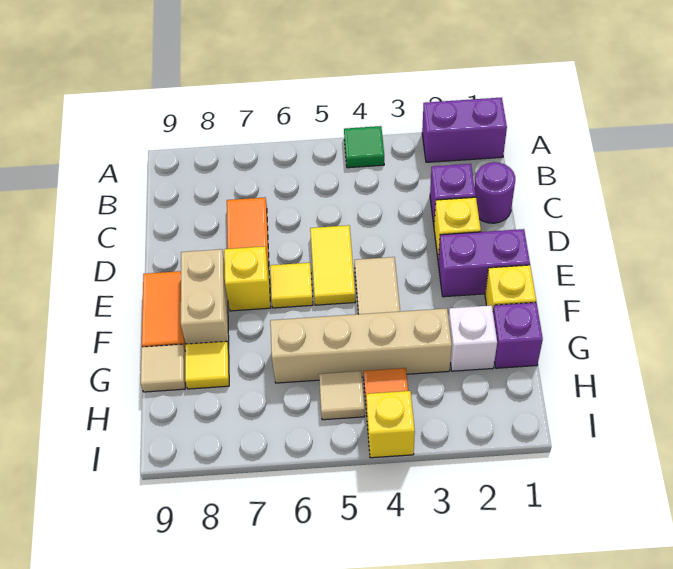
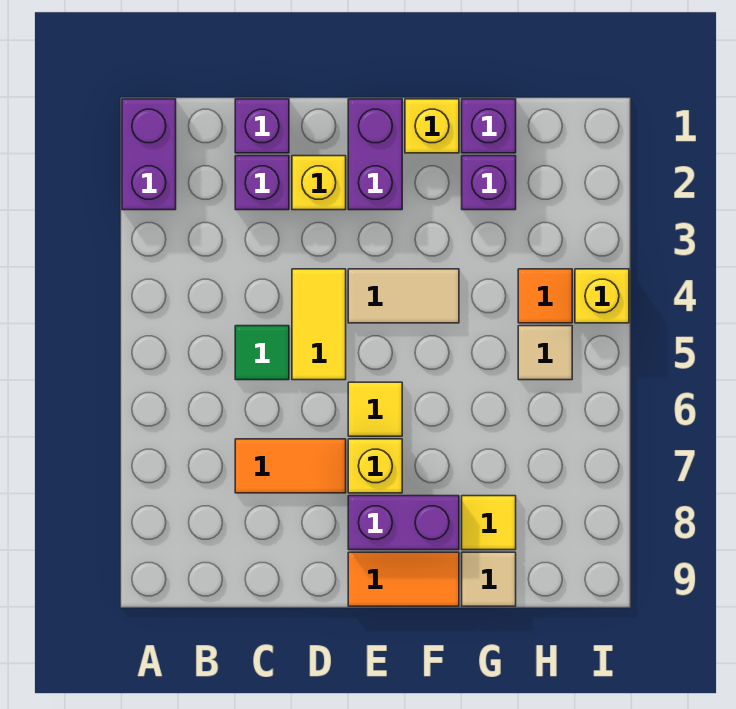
green tile A4 level 1 -> green tile C5 level 1
purple round brick C1 level 1 -> purple brick C1 level 1
yellow tile D5:E5 level 1 -> yellow tile D4:D5 level 1
tan brick E8:F8 level 1 -> purple brick E8:F8 level 1
white brick G2 level 1 -> purple brick G2 level 1
tan brick G3:G6 level 1 -> none

